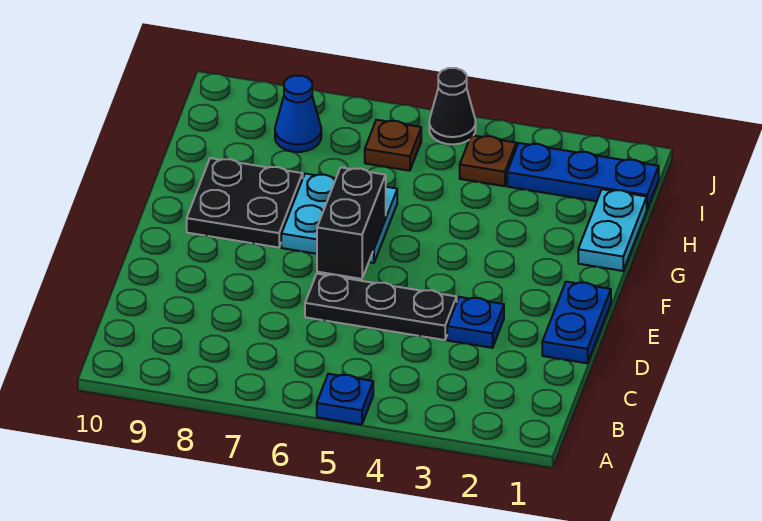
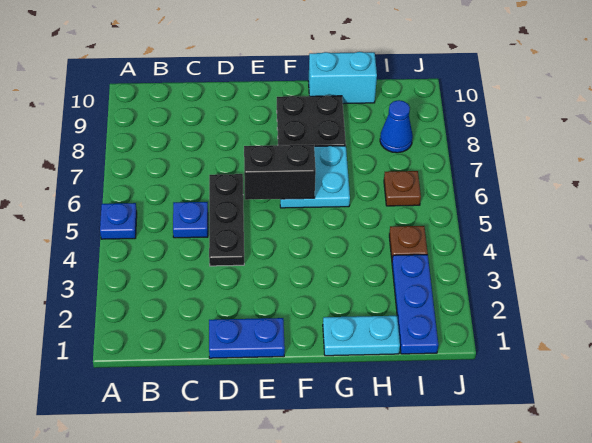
blue plate D3 level 1 -> blue plate C5 level 1
none -> cyan brick G10:H10 level 1
black cone J5 level 1 -> none

